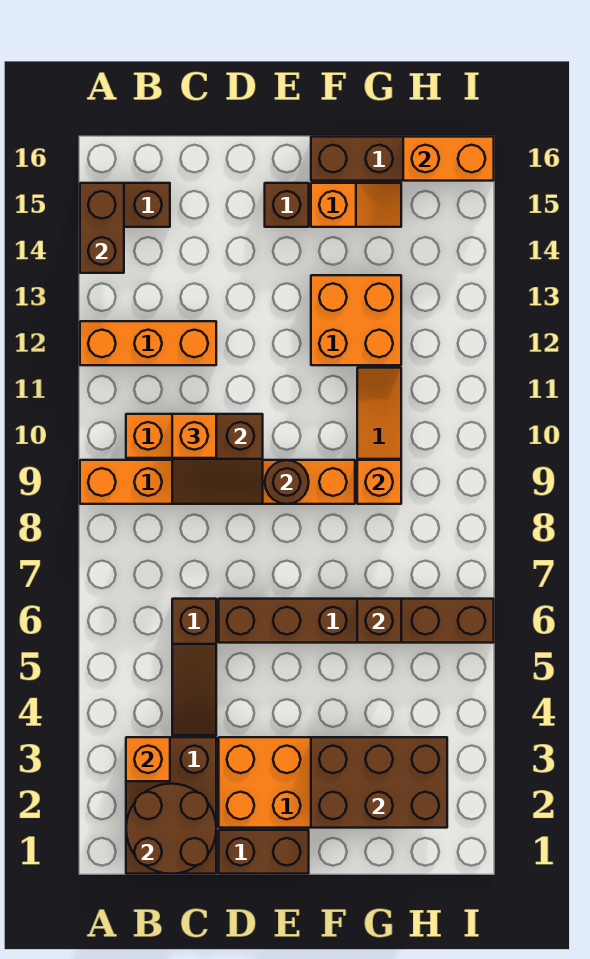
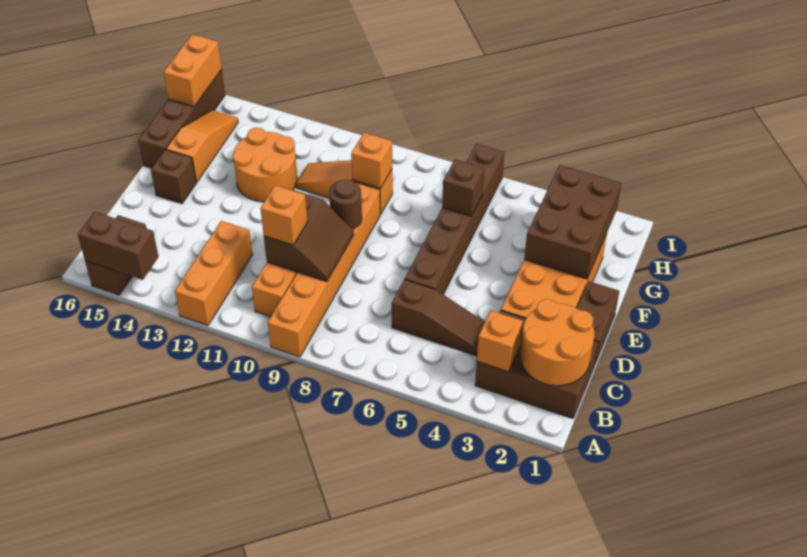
brown round brick B1:C2 level 2 -> orange round brick B1:C2 level 2
orange brick F12:G13 level 1 -> orange round brick F12:G13 level 1
orange slope F15:G15 level 1 top F -> orange slope F15:H15 level 1 top F

